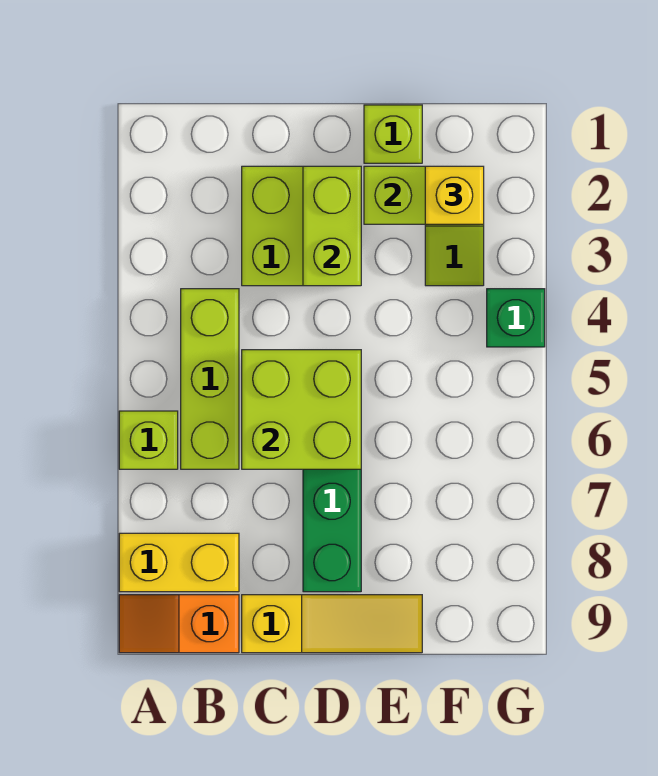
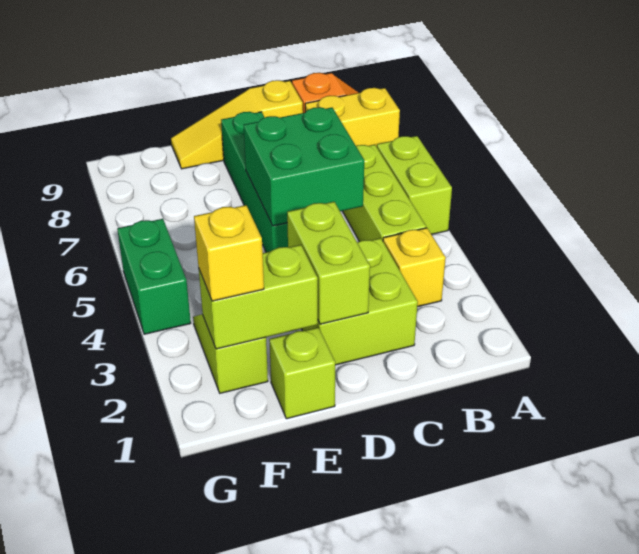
lime brick A6 level 1 -> lime brick A5:A6 level 1
none -> yellow brick B3 level 1
lime brick C5:D6 level 2 -> green brick C5:D6 level 2
green brick G4 level 1 -> green brick G4:G5 level 1

